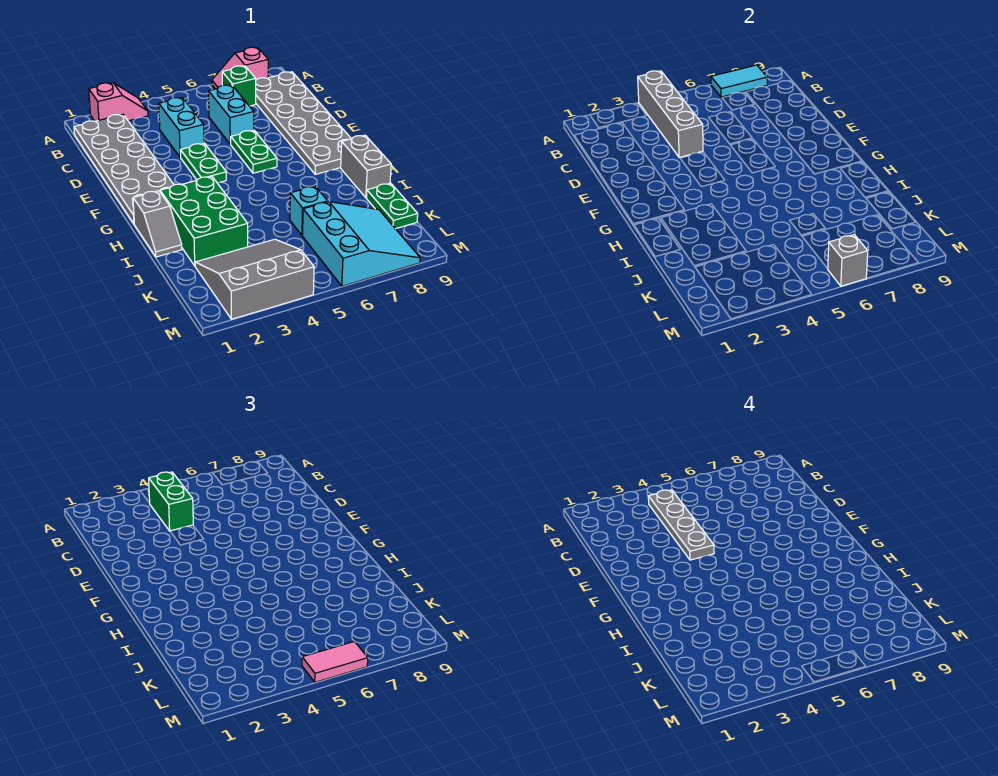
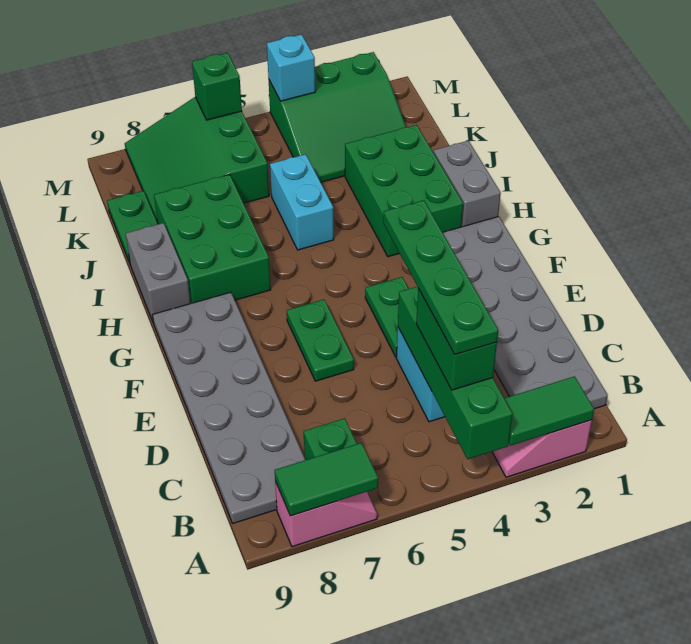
none -> green tile A2:A3 level 2
grey brick A4:D4 level 2 -> green brick A4:D4 level 2
cyan tile A7:A8 level 2 -> green tile A7:A8 level 2
grey plate B4:E4 level 4 -> green plate B4:E4 level 4
cyan brick C6:D6 level 1 -> cyan brick I5:J5 level 1
grey slope H1:I1 level 1 top H -> grey brick H1:I1 level 1
none -> green brick H7:J8 level 1
cyan brick J6 level 1 -> cyan brick M4 level 2
grey slope K2:M4 level 1 top M -> green slope K2:M4 level 1 top M
cyan slope K6:M8 level 1 top 6 -> green slope K6:M8 level 1 top 6
pink tile M5:M6 level 3 -> none
grey brick M6 level 2 -> green brick M6 level 2

